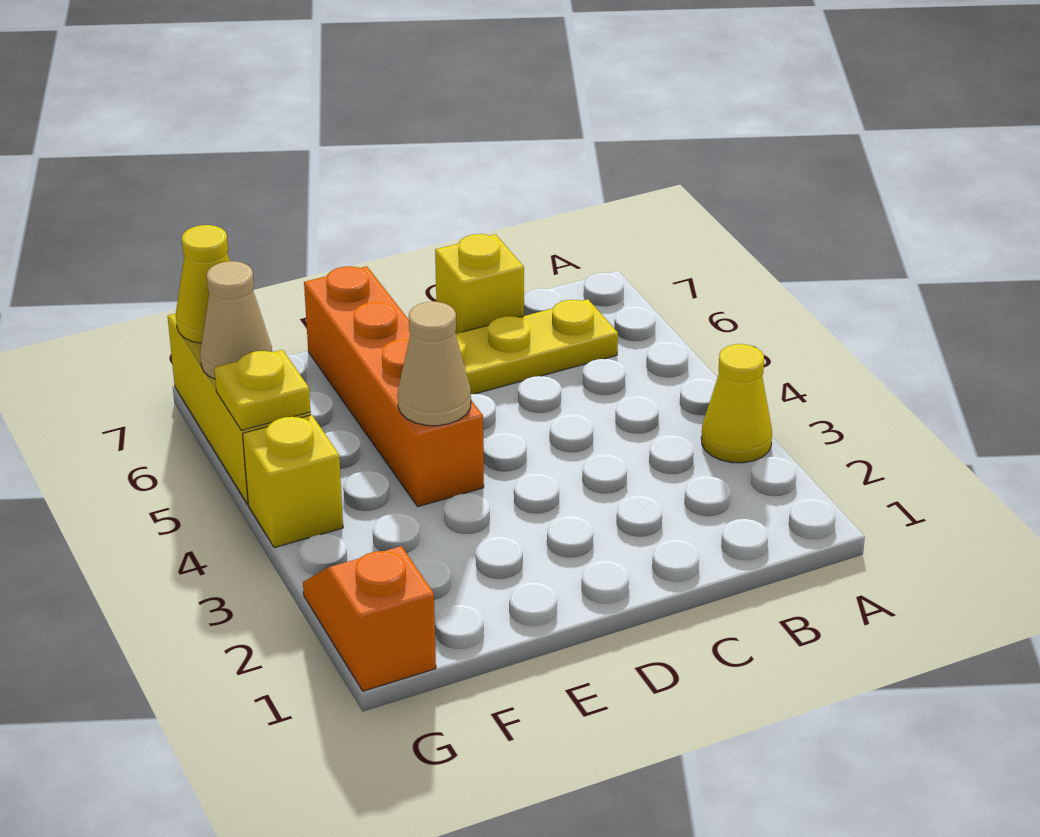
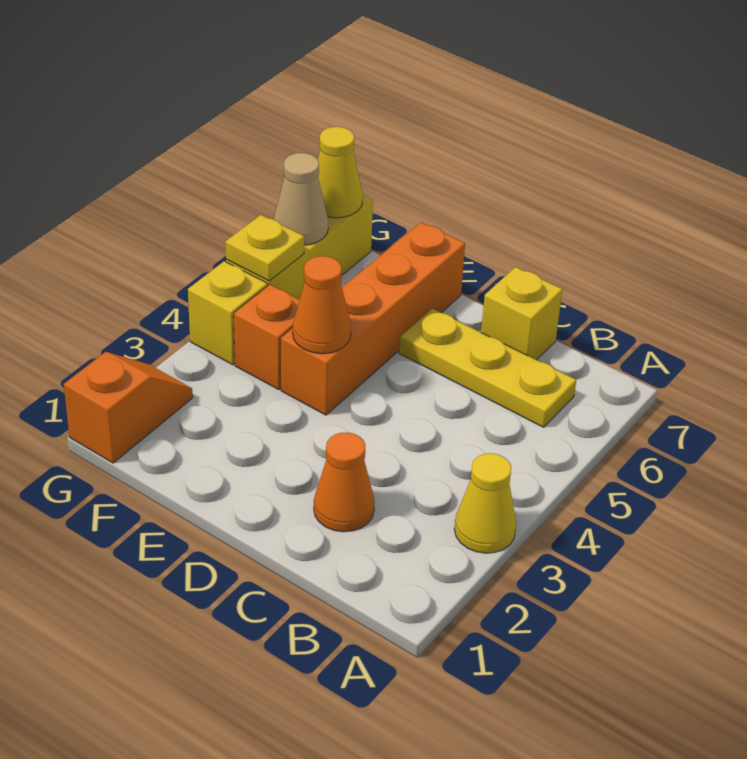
none -> orange cone C2 level 1
tan cone E4 level 2 -> orange cone E4 level 2
none -> orange brick F4 level 1

